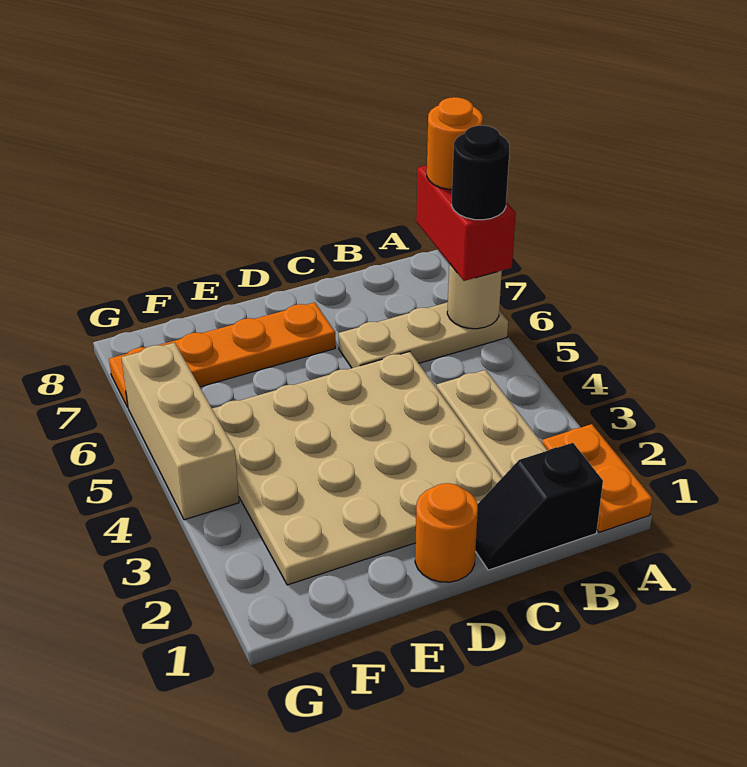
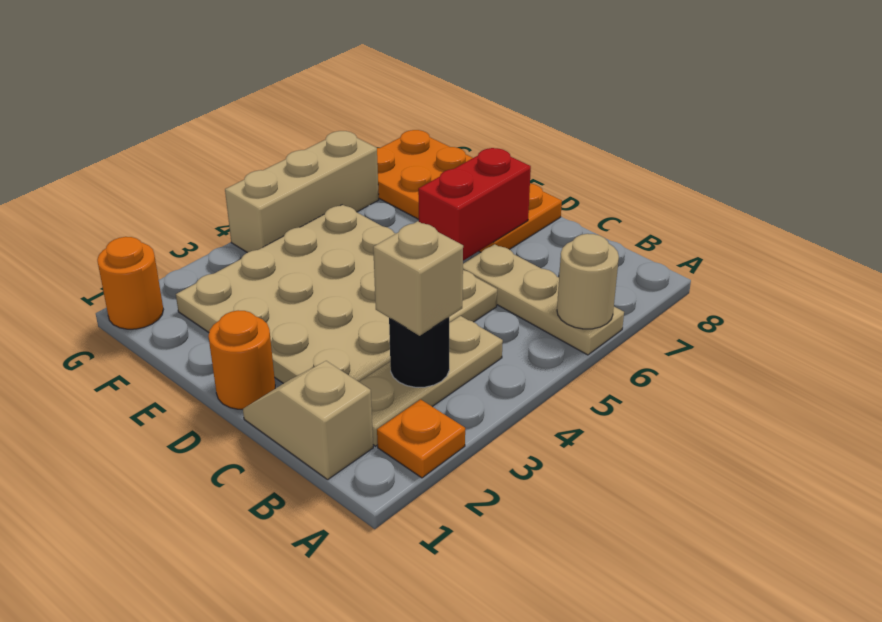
orange plate A1:A2 level 1 -> orange plate A2 level 1
red brick A6:A7 level 3 -> red brick D6:D7 level 2
black round brick A6 level 4 -> black round brick B3 level 2
orange round brick A7 level 4 -> orange round brick G1 level 1
black slope B1:C1 level 1 top B -> tan slope B1:C1 level 1 top B
none -> tan brick B3 level 3
orange plate D7:G7 level 1 -> orange plate D7:G8 level 1

